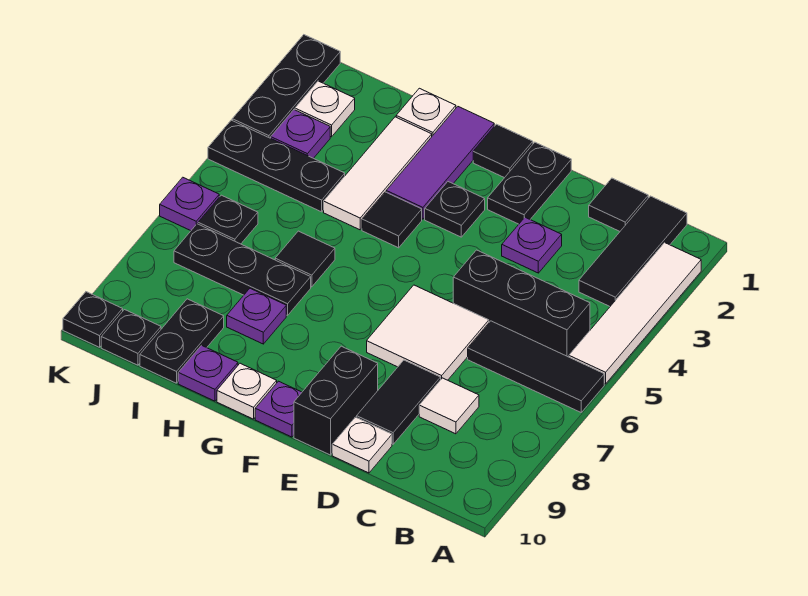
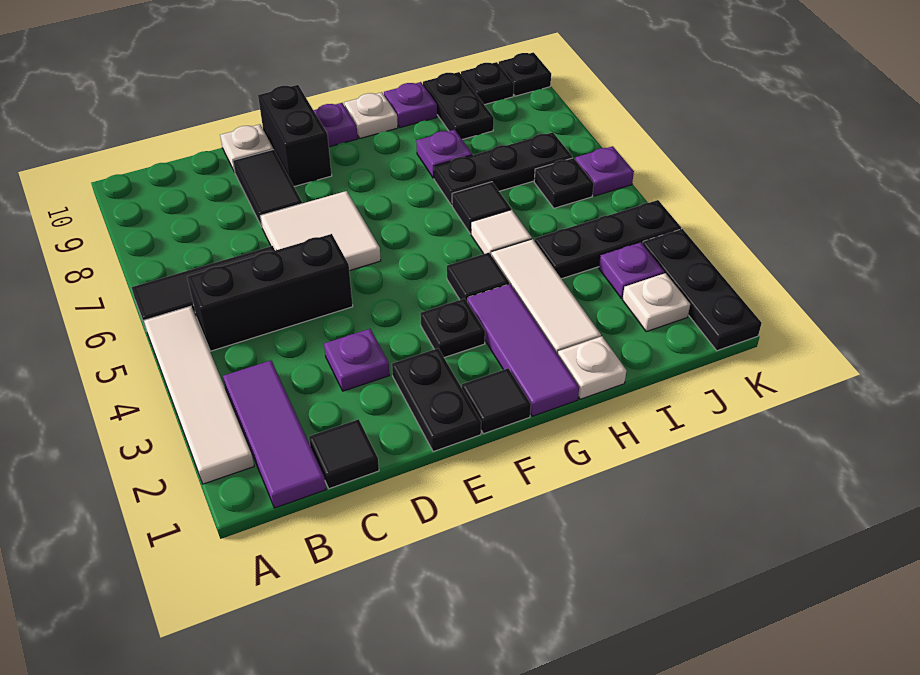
black tile B1:B3 level 1 -> purple tile B1:B3 level 1
white tile C8 level 1 -> white tile H5 level 1

